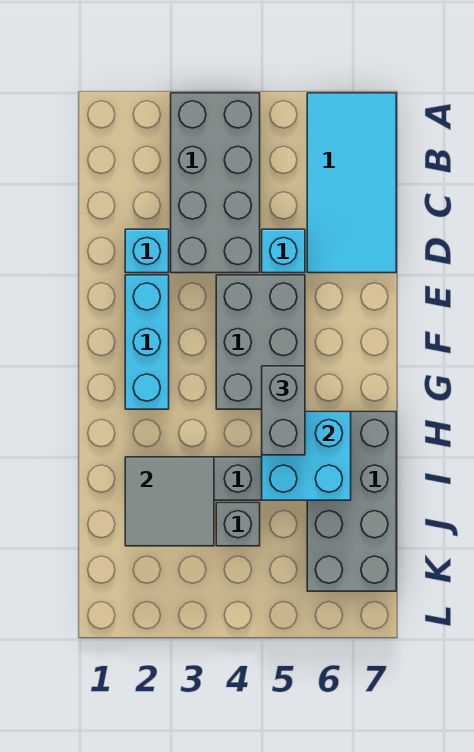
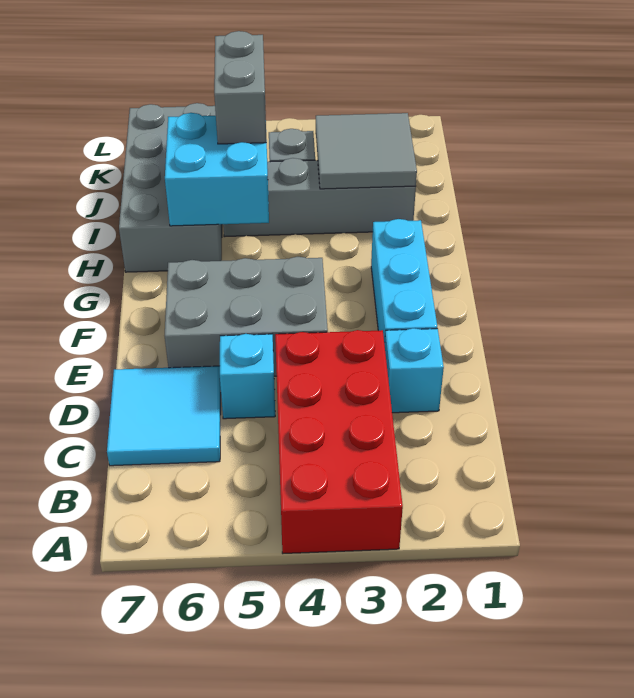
grey brick A3:D4 level 1 -> red brick A3:D4 level 1
cyan tile A6:D7 level 1 -> cyan tile C6:D7 level 1
grey brick E4:G5 level 1 -> grey brick E4:F6 level 1
grey brick G5:H5 level 3 -> grey brick I5:J5 level 3

